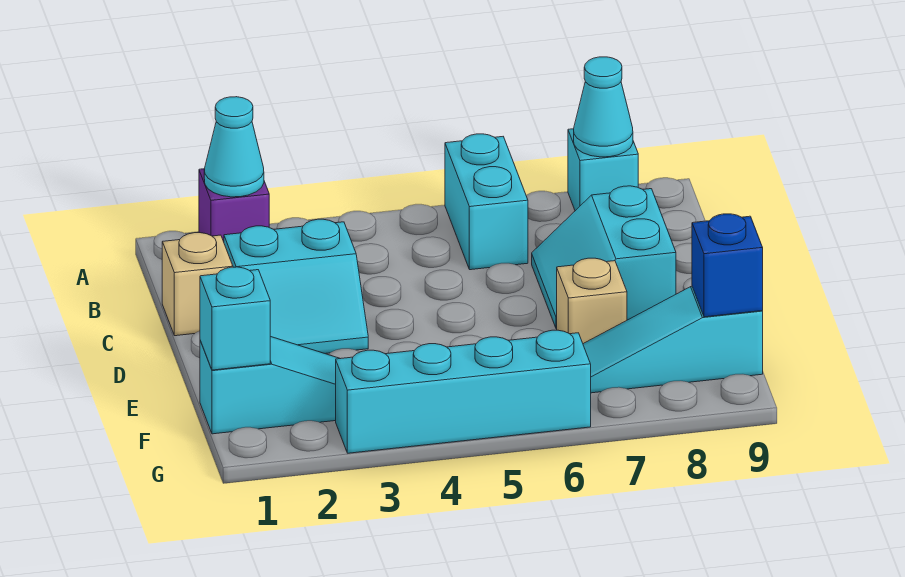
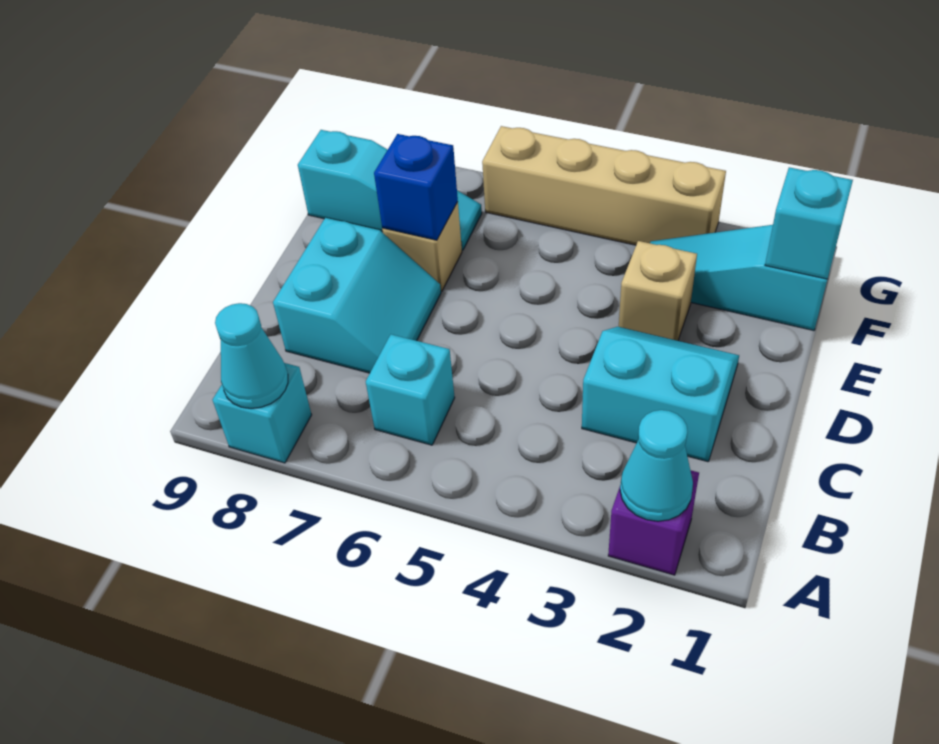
cyan brick A6:B6 level 1 -> cyan brick B6 level 1
tan brick C1 level 1 -> tan brick E3 level 1
blue brick F9 level 2 -> blue brick E7 level 2
cyan brick G3:G6 level 1 -> tan brick G3:G6 level 1

